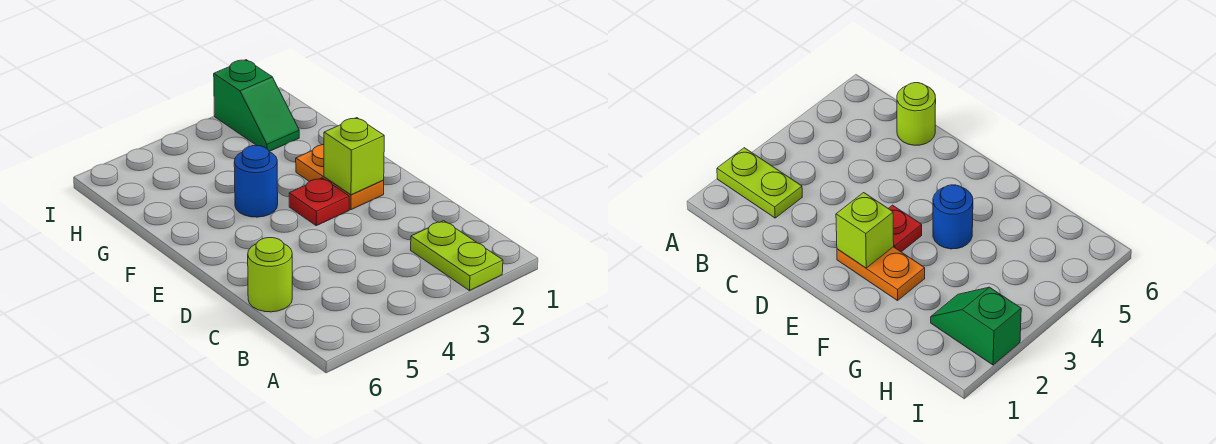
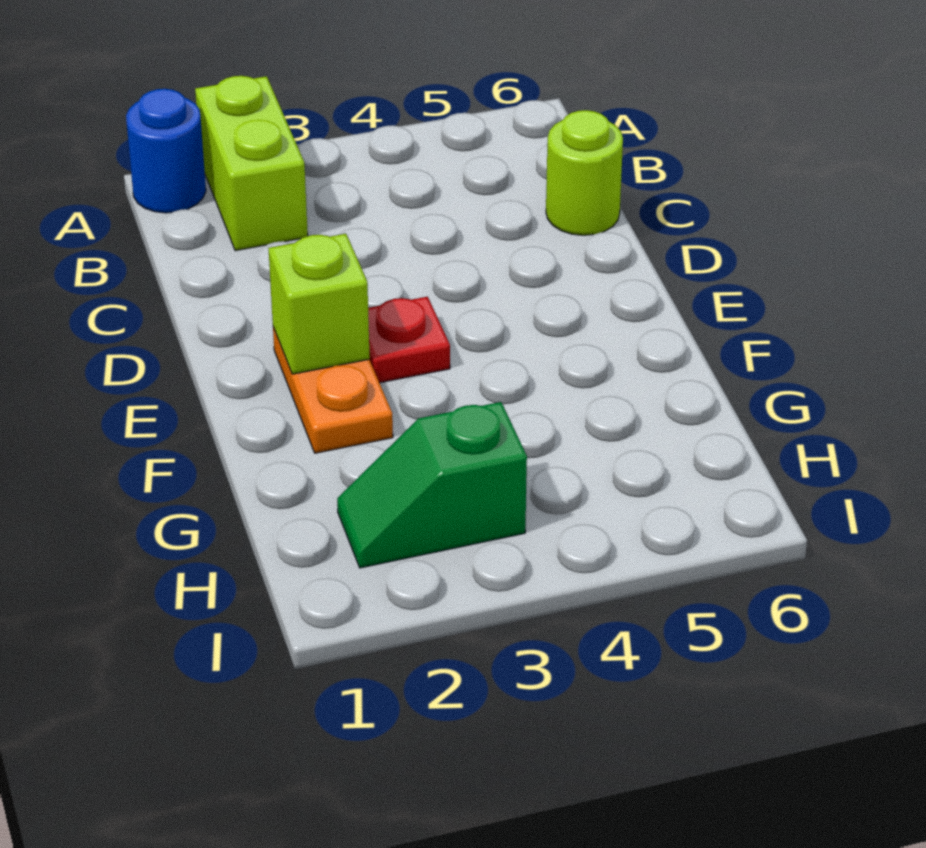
lime plate A2:B2 level 1 -> lime brick A2:B2 level 1
blue round brick F4 level 1 -> blue round brick A1 level 1
green slope H2:I2 level 1 top I -> green slope H2:H3 level 1 top 3

